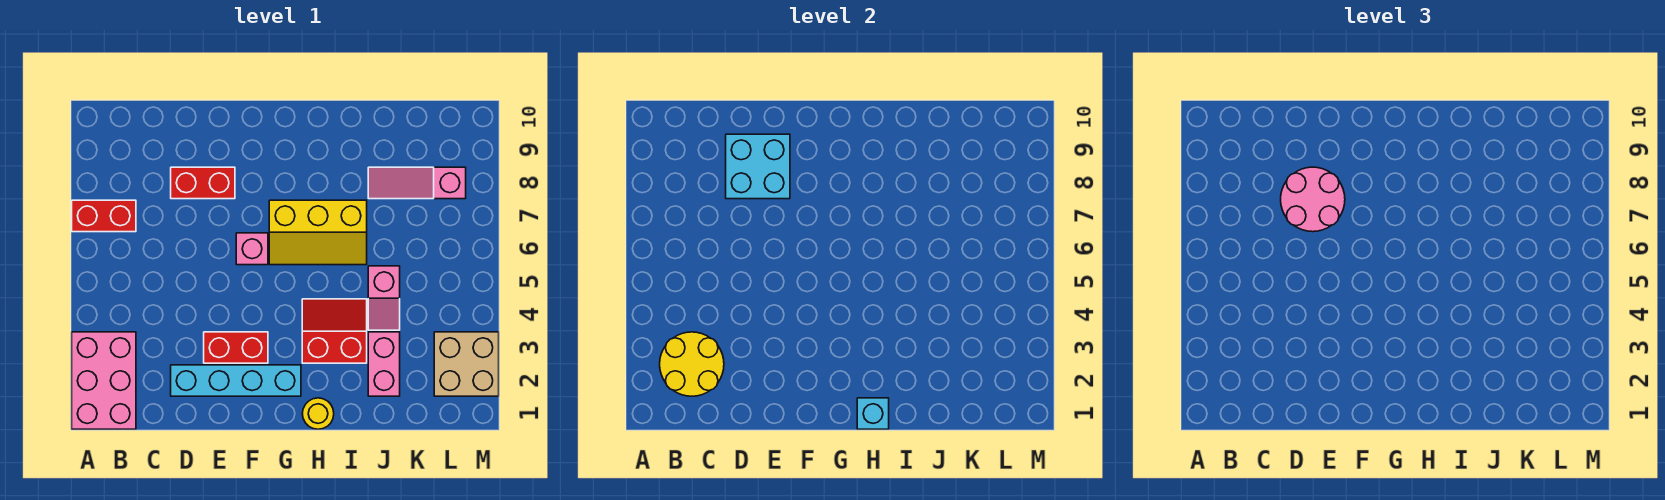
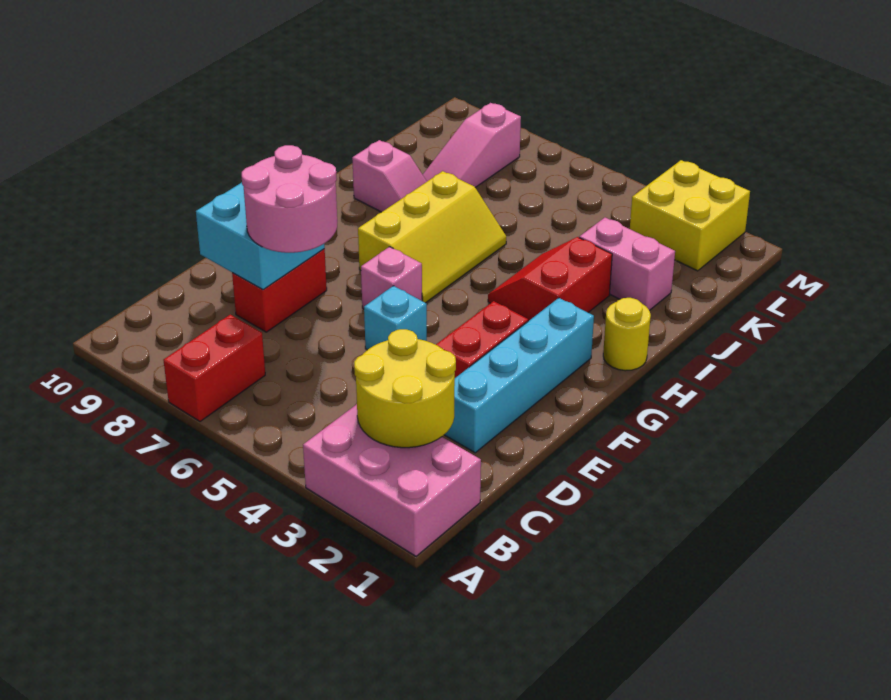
cyan brick H1 level 2 -> cyan brick E5 level 1
pink slope J4:J5 level 1 top 5 -> pink slope I8:I9 level 1 top 9
tan brick L2:M3 level 1 -> yellow brick L2:M3 level 1

